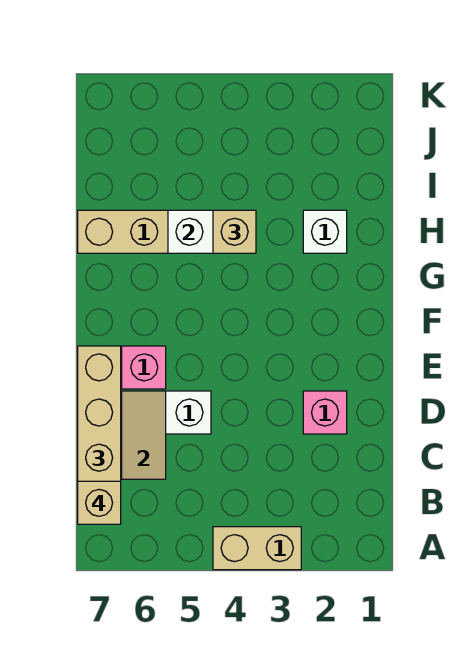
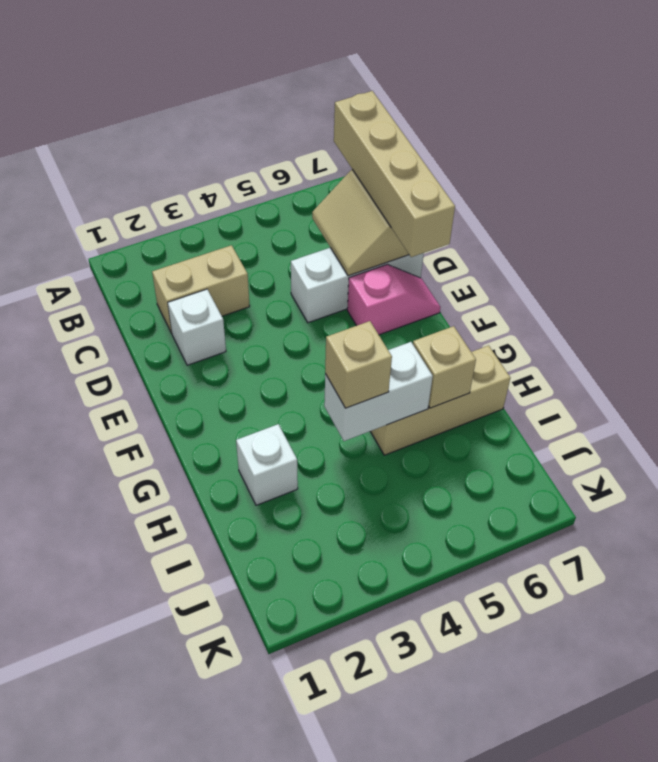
tan brick A3:A4 level 1 -> tan brick C2:C3 level 1
tan brick B7 level 4 -> tan brick H6 level 2
pink brick D2 level 1 -> white brick D2 level 1

